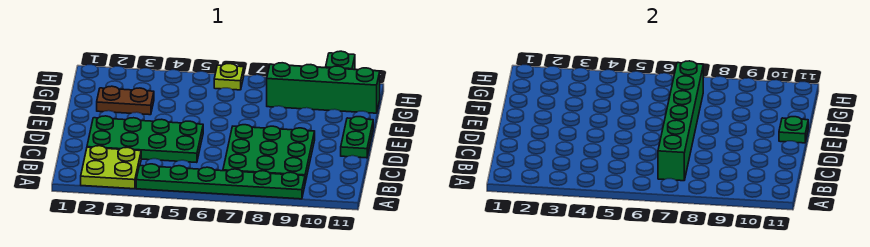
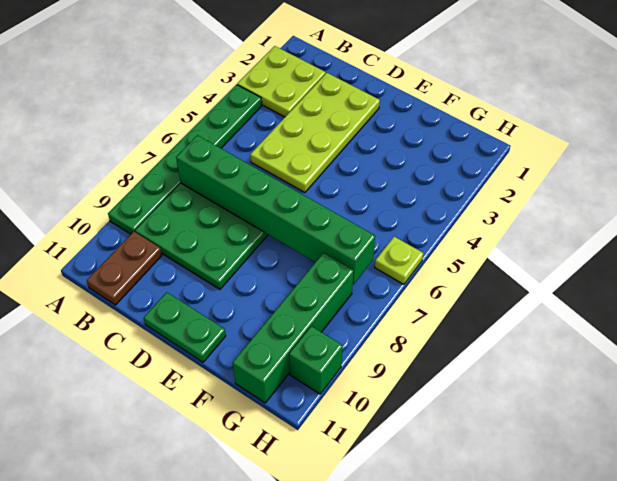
green plate C2:D5 level 1 -> lime plate C2:D5 level 1
green plate E11 level 2 -> none
brown plate F2:F3 level 1 -> brown plate B10:B11 level 1

